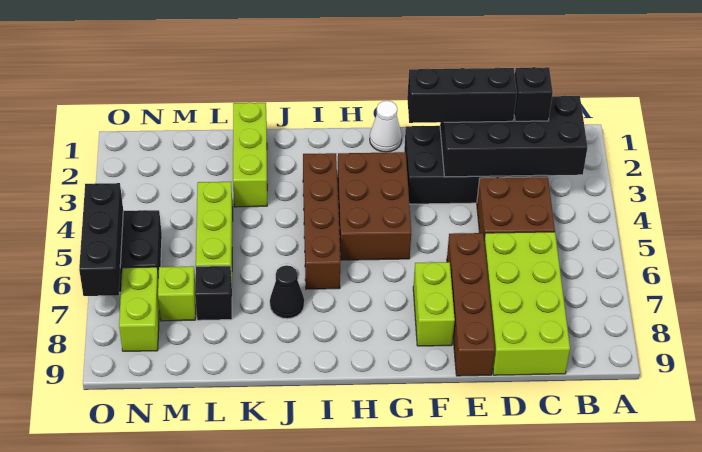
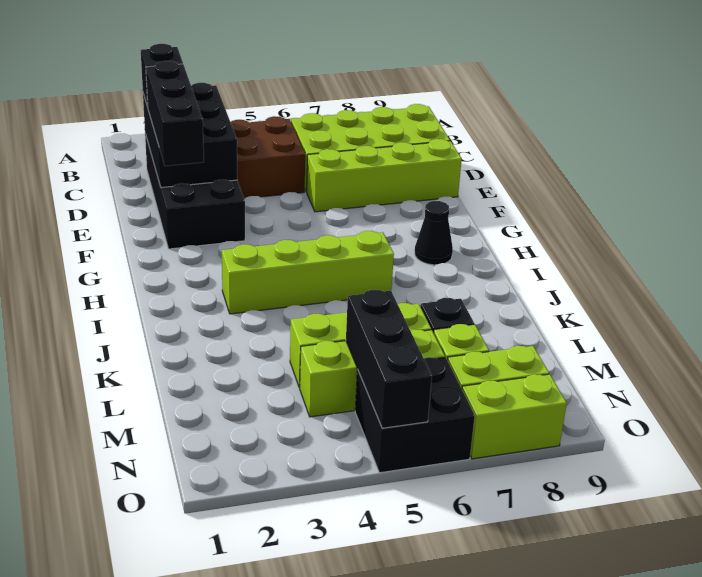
black brick B2:E3 level 2 -> black brick C2:E3 level 2
brown brick E6:E9 level 1 -> lime brick E6:E9 level 1
lime brick F7:F8 level 1 -> lime brick O7:O8 level 1
white cone G1 level 1 -> none
brown brick G3:H5 level 1 -> none
brown brick I3:I6 level 1 -> lime brick I3:I6 level 1
black cone J7 level 1 -> black cone H8 level 1
lime brick K1:K3 level 1 -> lime brick M4:M6 level 1
black brick O5:O7 level 2 -> black brick M5:O5 level 2

